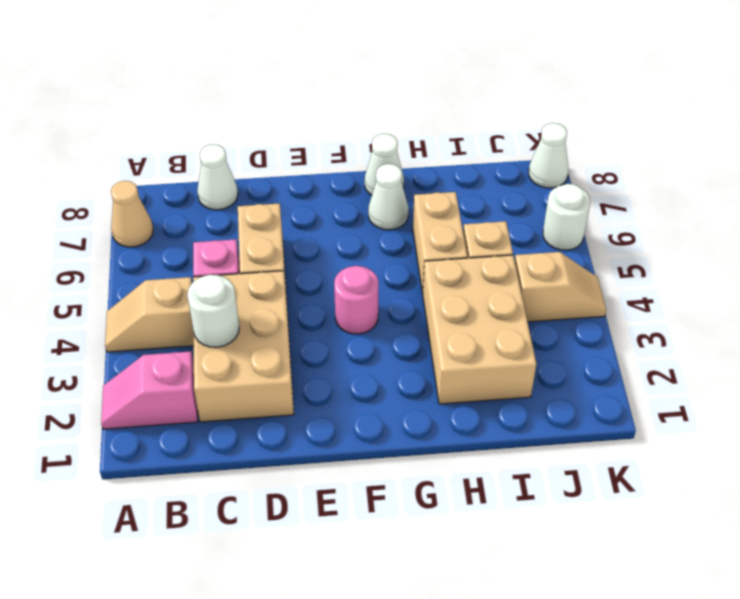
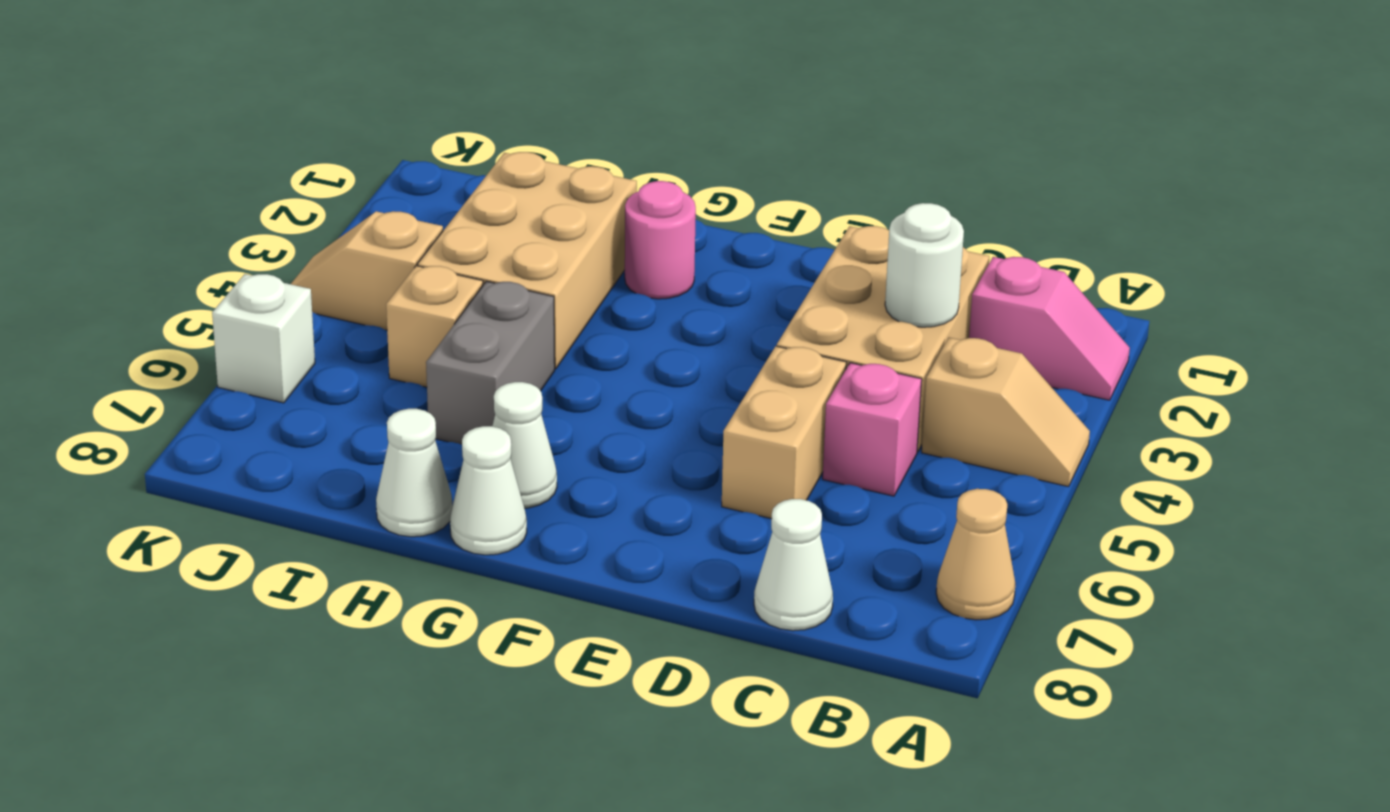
pink round brick F4 level 1 -> pink round brick G2 level 1
tan brick H5:H6 level 1 -> grey brick H5:H6 level 1
white round brick K6 level 1 -> white brick K6 level 1
white cone K8 level 1 -> white cone H8 level 1

